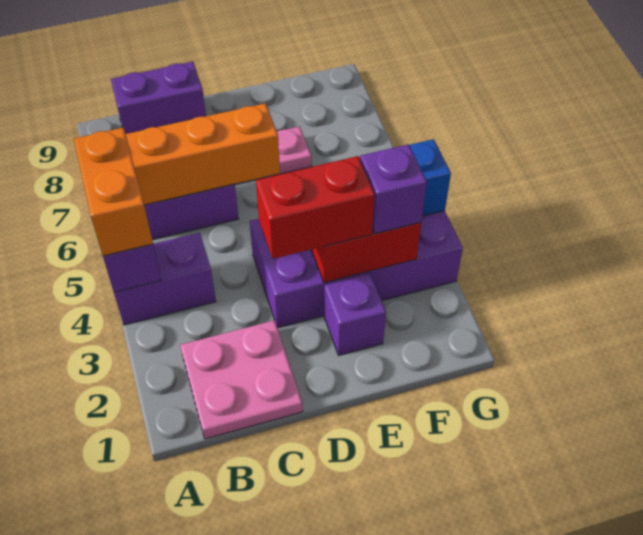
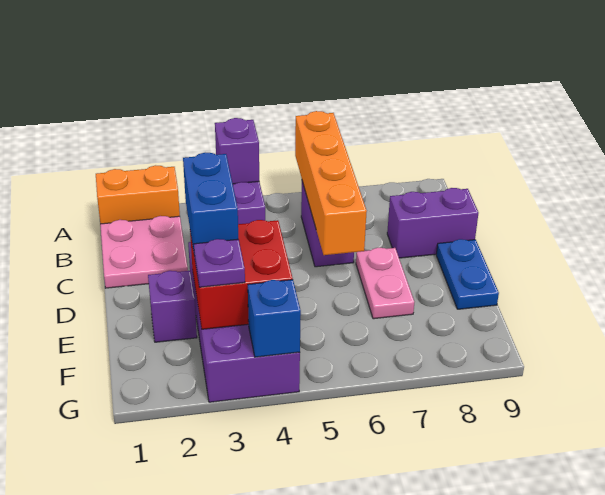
orange brick A4:A5 level 3 -> orange brick A1:A2 level 1
purple brick B9:C9 level 1 -> purple brick C8:C9 level 1
red brick D3:E3 level 3 -> blue brick D3:E3 level 3
none -> blue plate D9:E9 level 1
purple brick F3 level 3 -> purple plate F3 level 3

